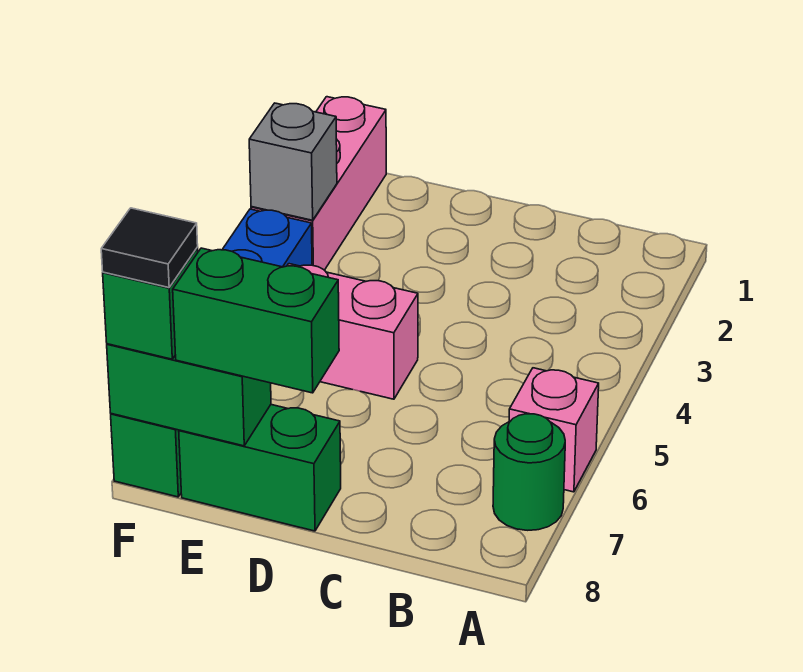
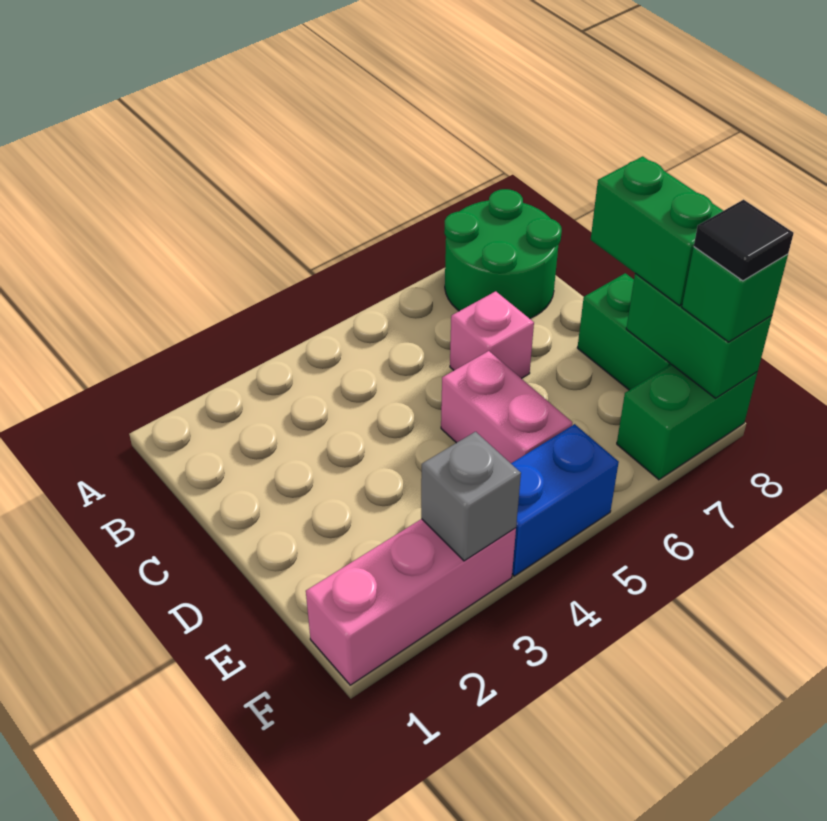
pink brick A6 level 1 -> pink brick C6 level 1
green round brick A7 level 1 -> green round brick A7:B8 level 1

